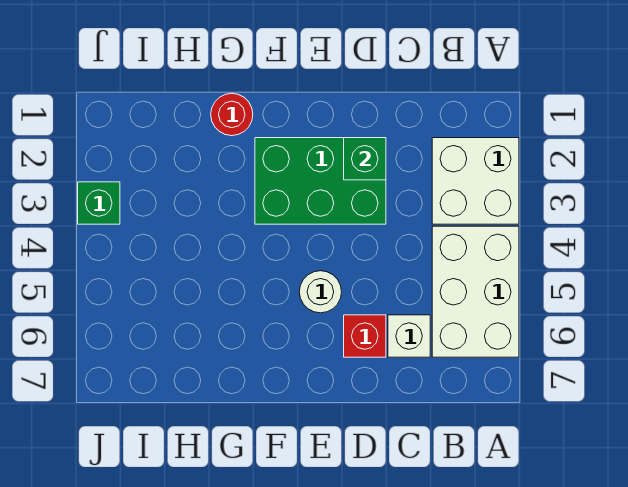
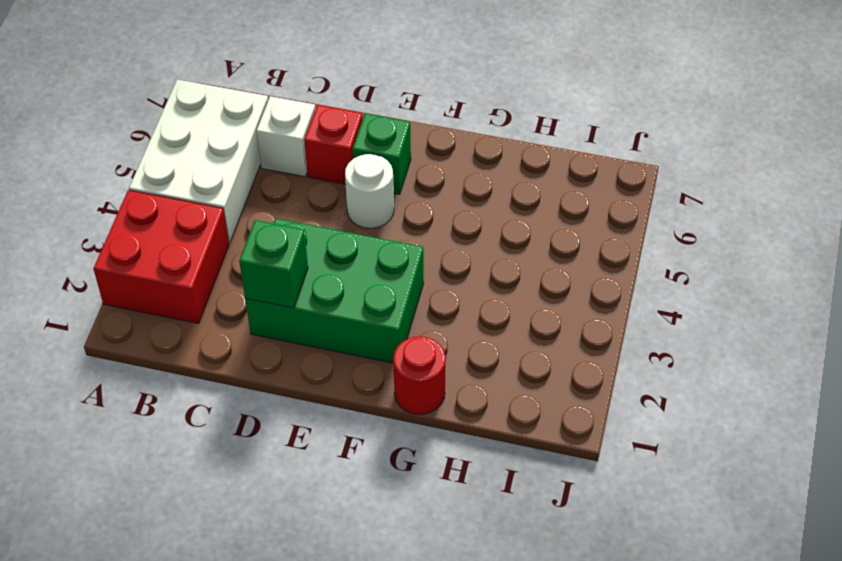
white brick A2:B3 level 1 -> red brick A2:B3 level 1
green brick J3 level 1 -> green brick E6 level 1

